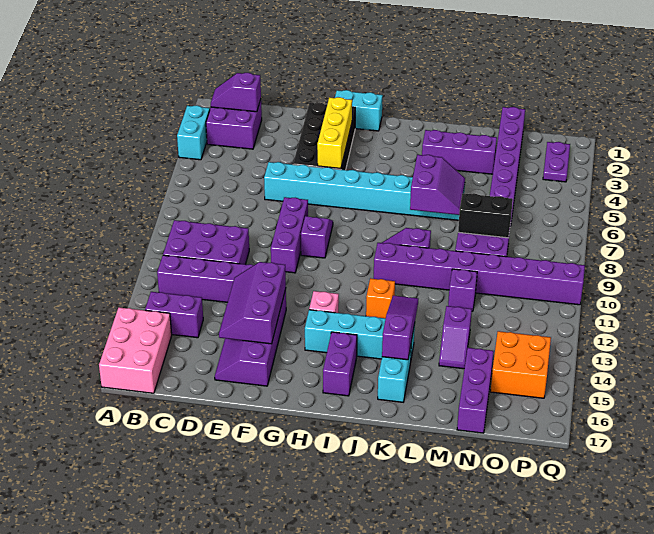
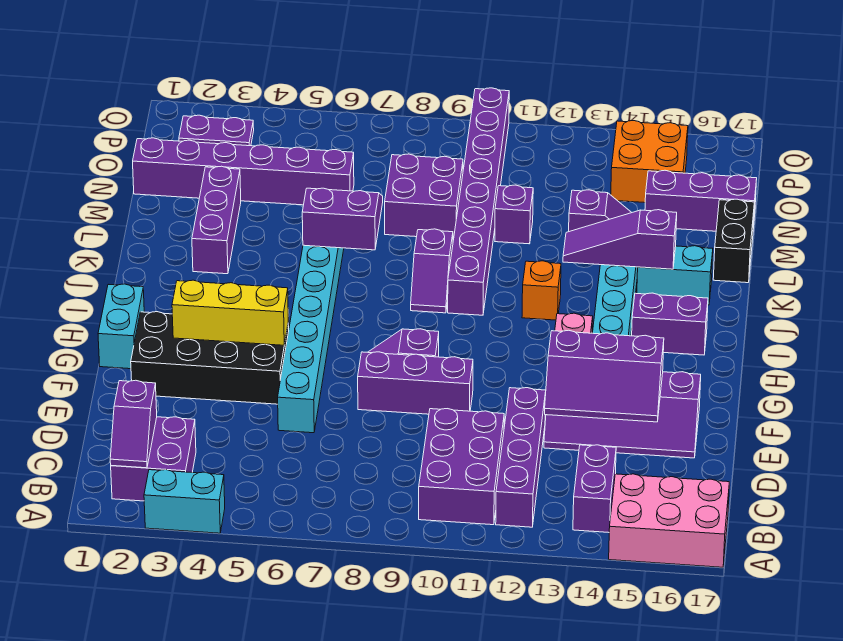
black brick M8:N8 level 2 -> black brick L17:M17 level 1

